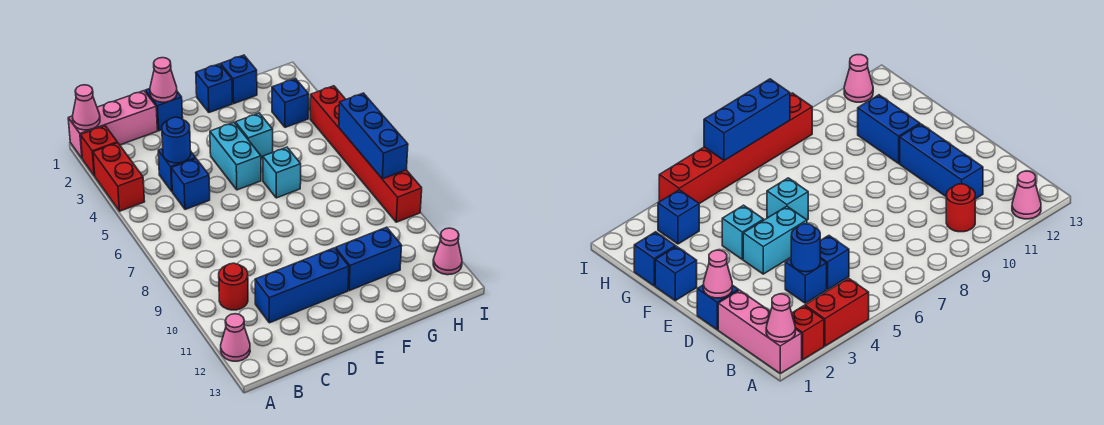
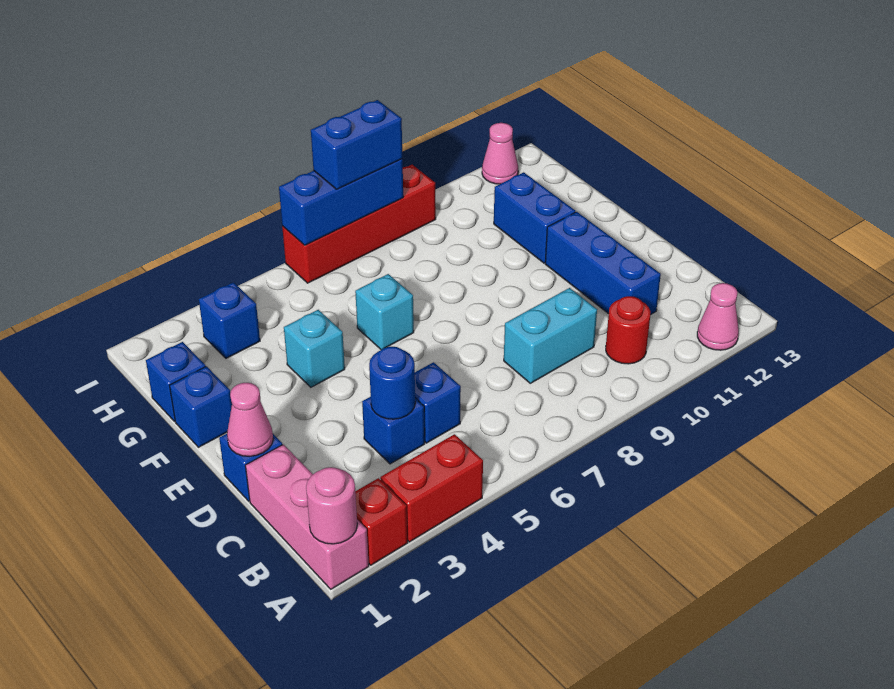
pink cone A1 level 2 -> pink round brick A1 level 2
cyan brick E4:E5 level 1 -> cyan brick C8:C9 level 1
red brick I4:I9 level 1 -> red brick I6:I9 level 1
none -> blue brick I7:I8 level 3

